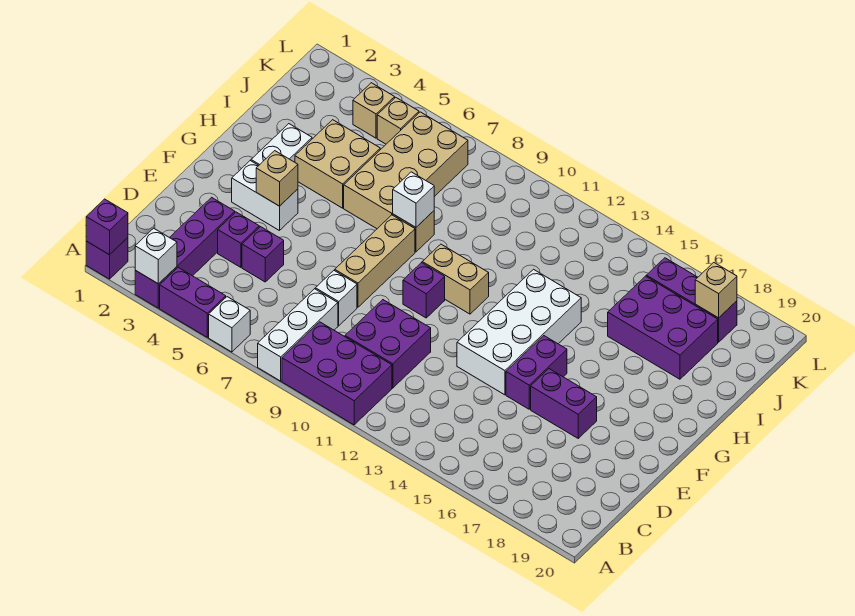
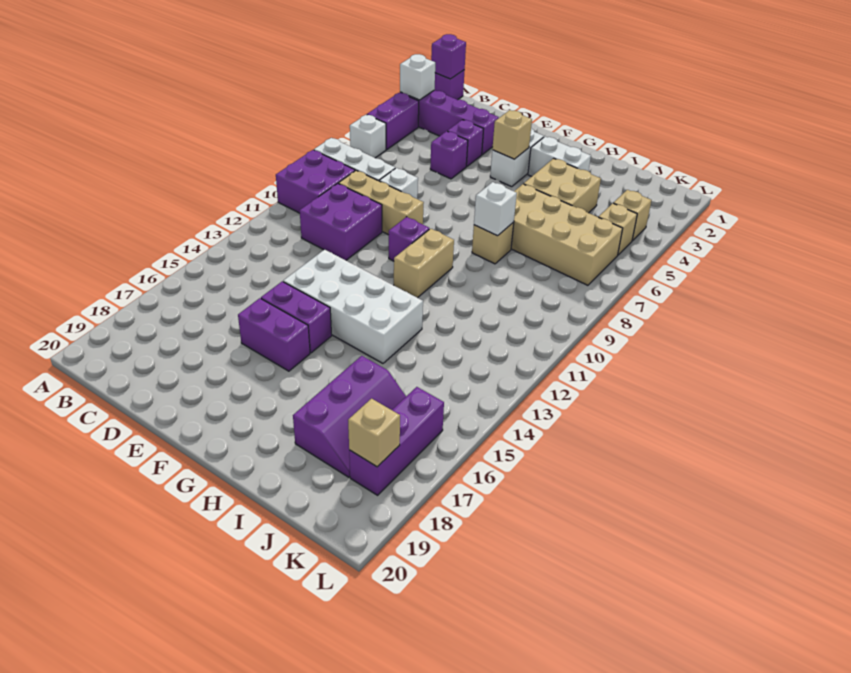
purple brick A9:B11 level 1 -> purple brick A9:B10 level 1
tan brick E8:G8 level 1 -> tan brick C9:E9 level 1
purple brick E16:E17 level 1 -> purple brick E16:F16 level 1
purple brick I16:J18 level 1 -> purple slope I16:J18 level 1 top I

